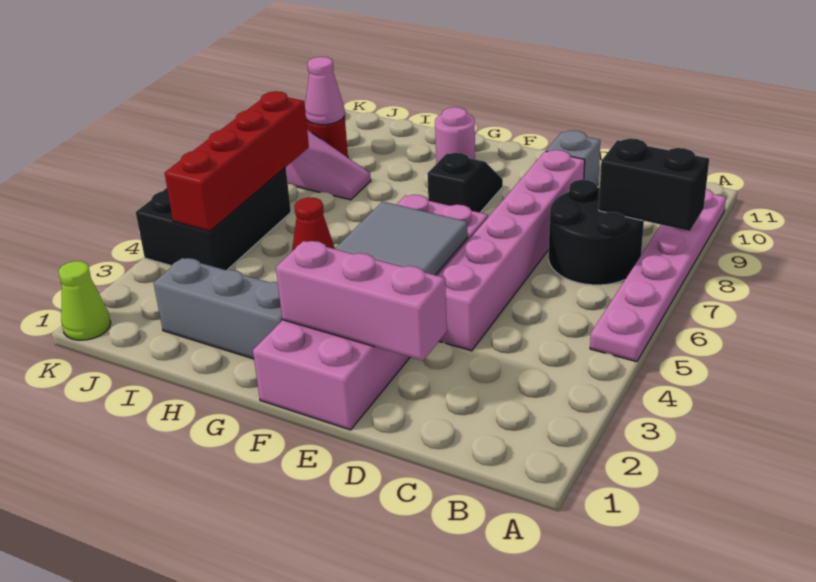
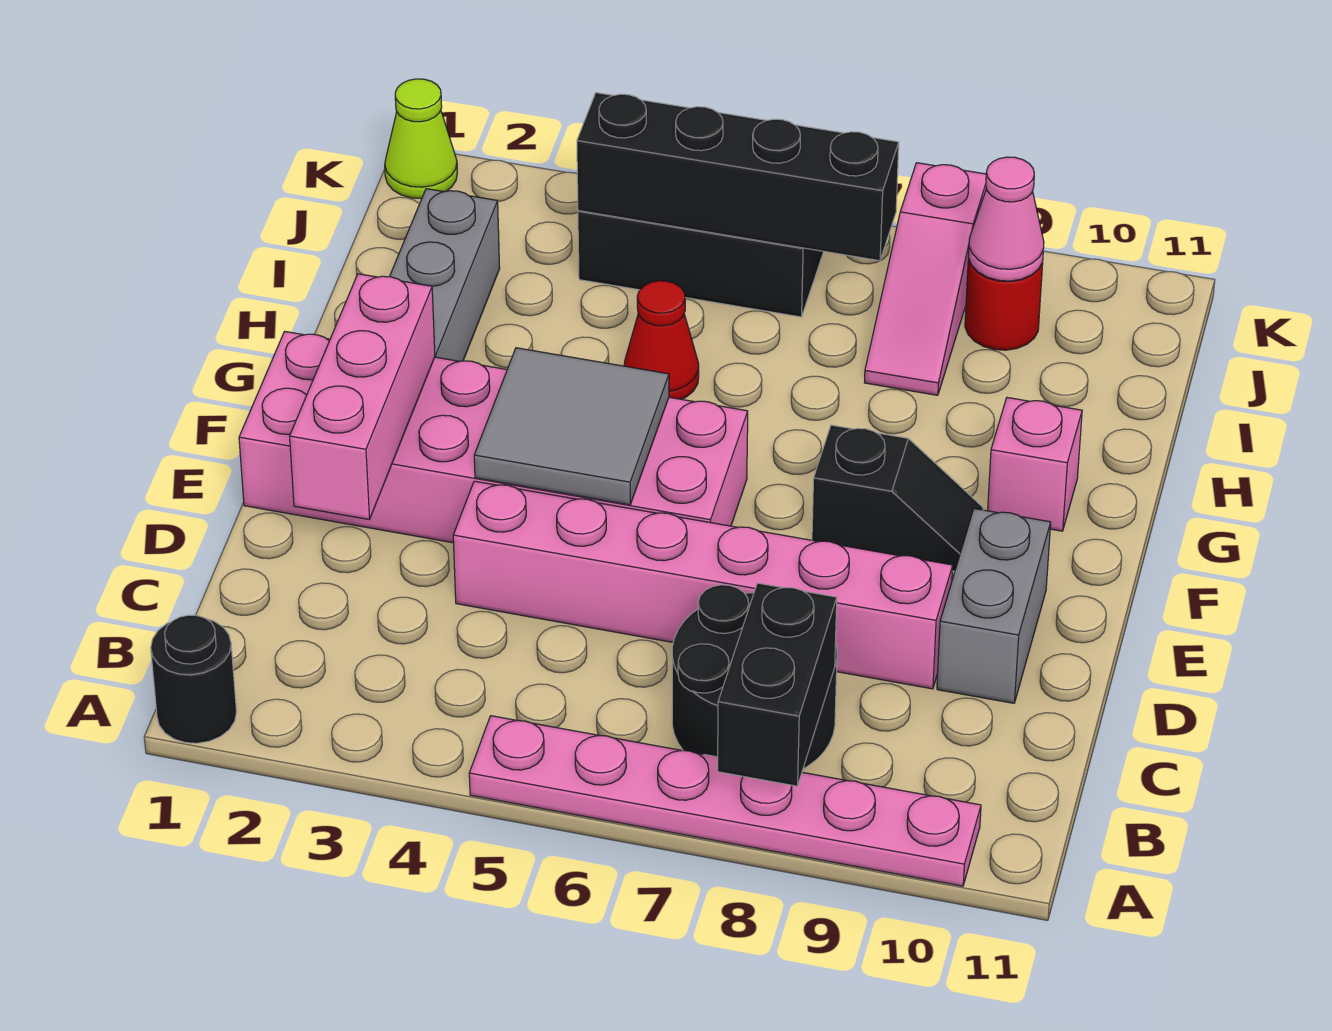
none -> black round brick A1 level 1
grey brick D10 level 1 -> grey brick D10:E10 level 1
pink round brick G10 level 1 -> pink brick G10 level 1
red brick J4:J7 level 2 -> black brick J4:J7 level 2

